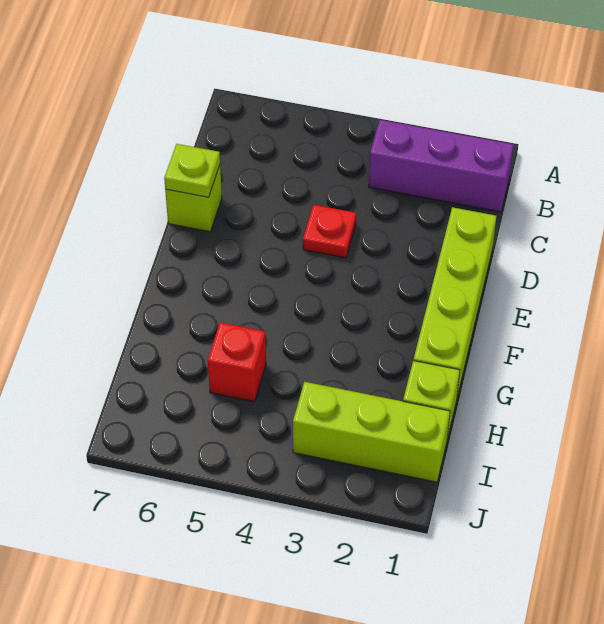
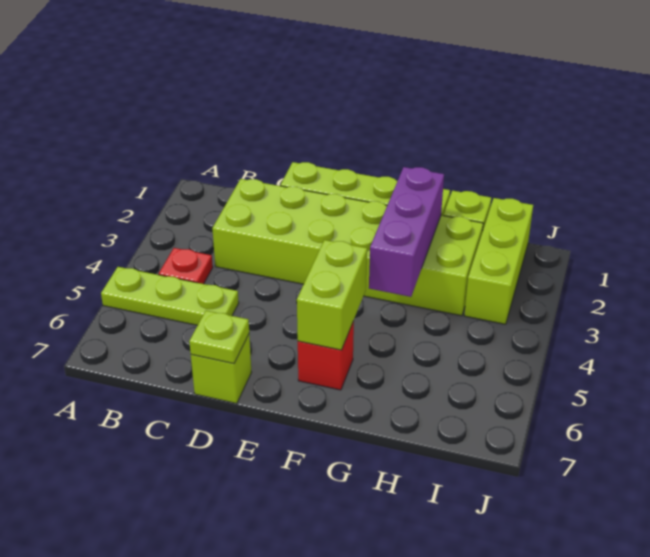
none -> lime plate A5:C5 level 1
purple brick B1:B3 level 1 -> purple brick G2:G4 level 2
none -> lime brick C2:H3 level 1
red plate D4 level 1 -> red plate B4 level 1
none -> lime brick F5:F6 level 2
red brick H5 level 1 -> red brick F6 level 1

